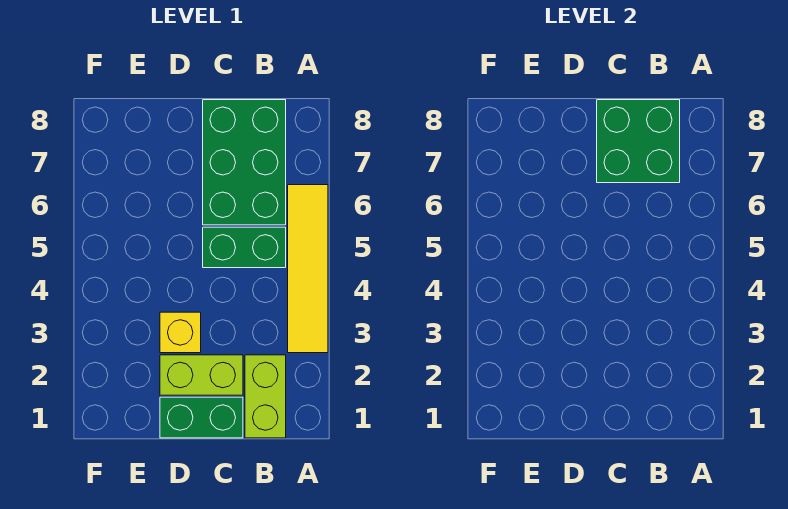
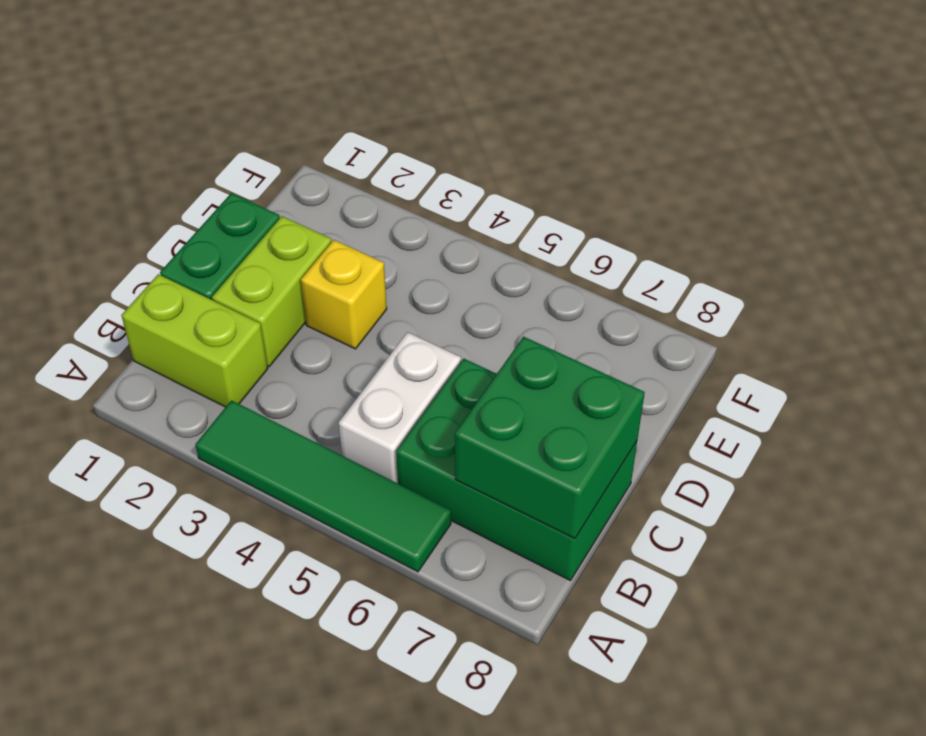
yellow tile A3:A6 level 1 -> green tile A3:A6 level 1
green brick B5:C5 level 1 -> white brick B5:C5 level 1

